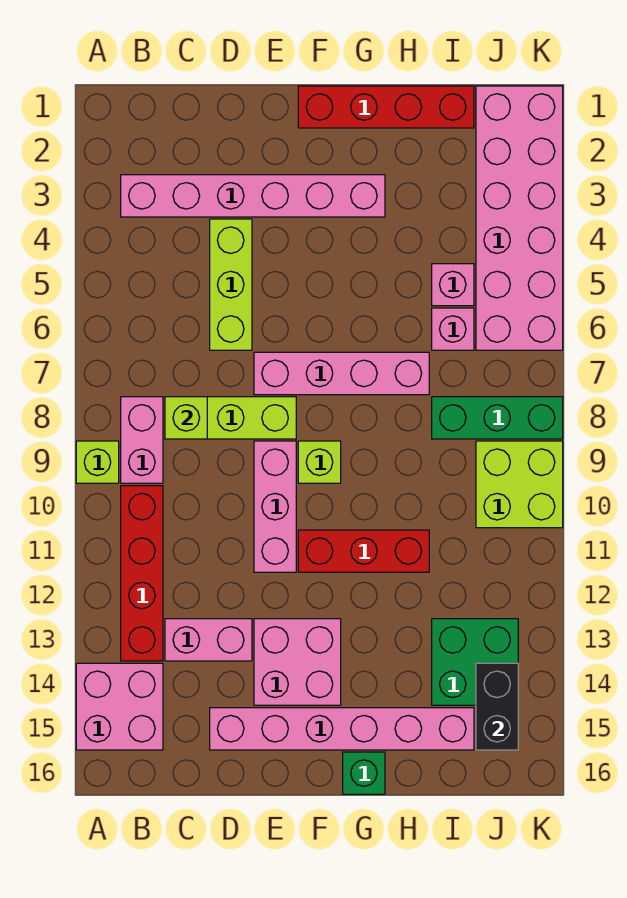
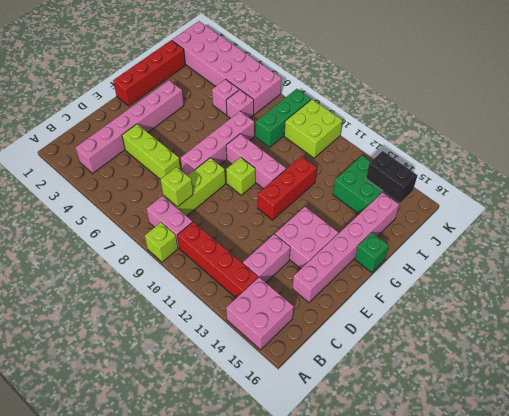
pink brick E9:E11 level 1 -> pink brick G8:G10 level 1

